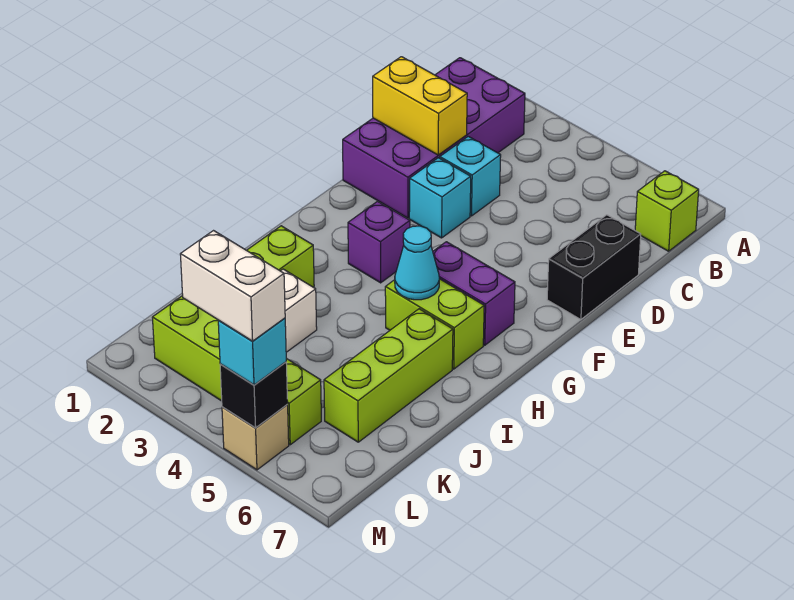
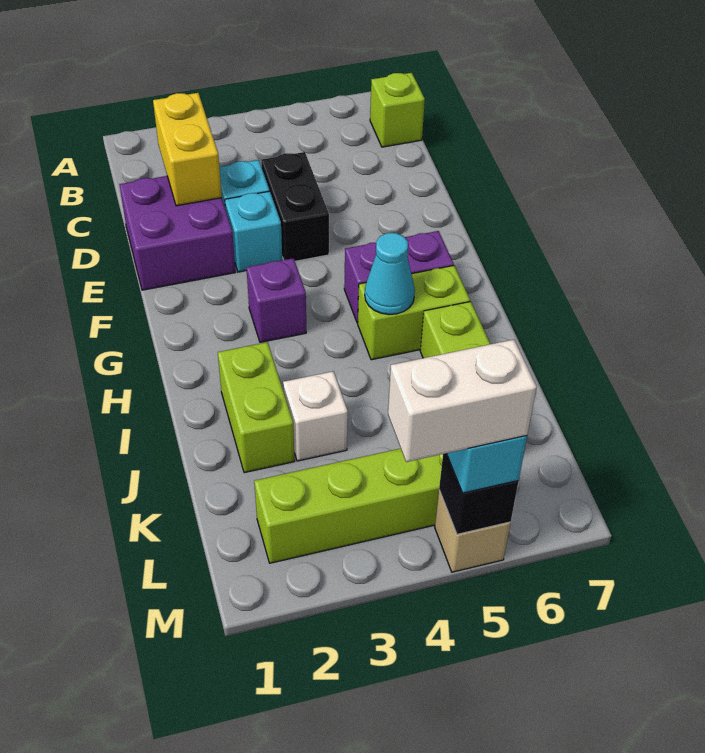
purple brick B1:E2 level 1 -> purple brick D1:E2 level 1
yellow brick D1:D2 level 2 -> yellow brick C2:D2 level 2
black brick D7:E7 level 1 -> black brick D4:E4 level 1

